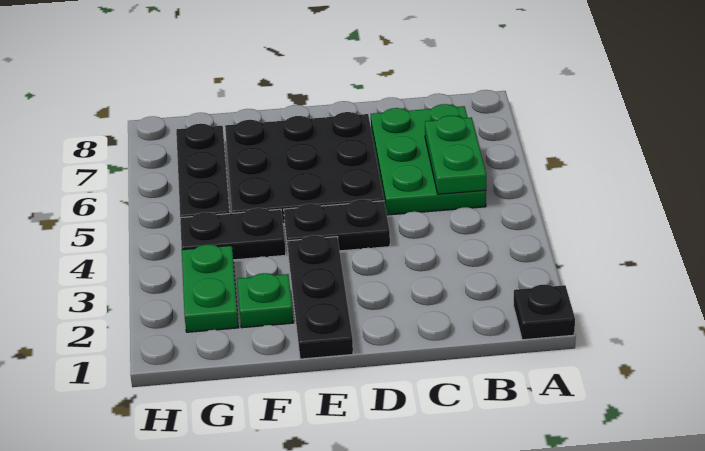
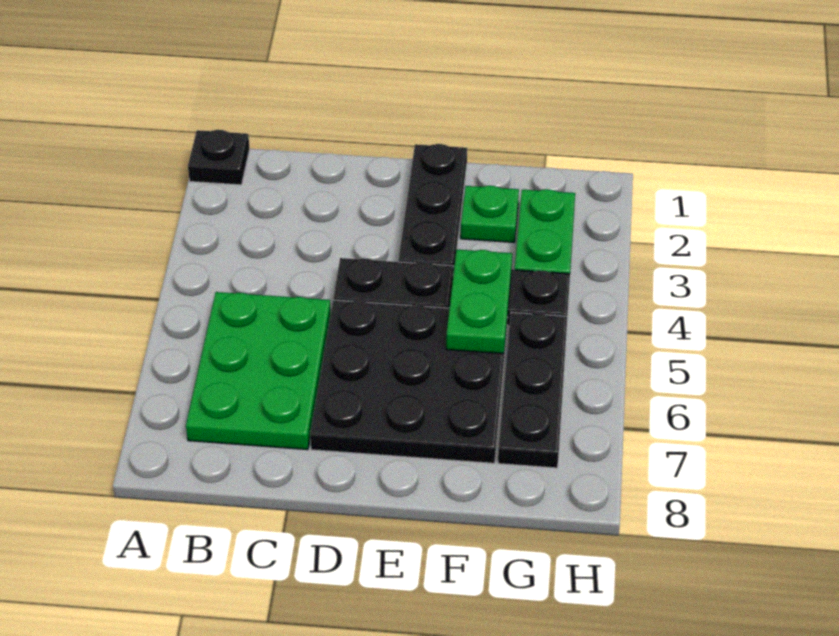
green plate B5:B6 level 2 -> green plate F4:F5 level 2

